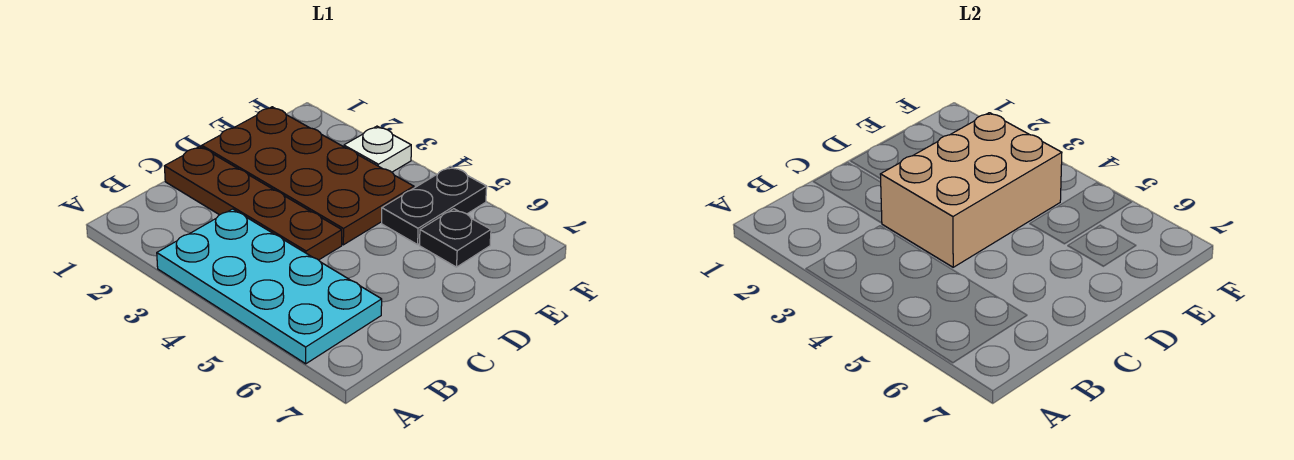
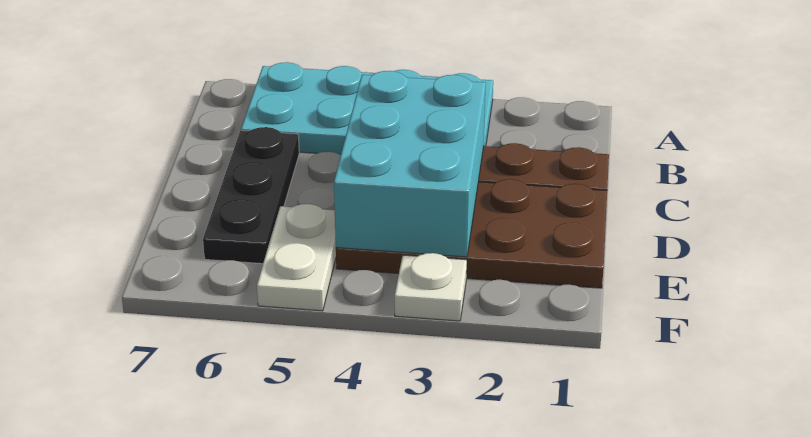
tan brick C3:E4 level 2 -> cyan brick C3:E4 level 2
black plate E5:F5 level 1 -> white plate E5:F5 level 1
black plate E6 level 1 -> black plate C6:E6 level 1

